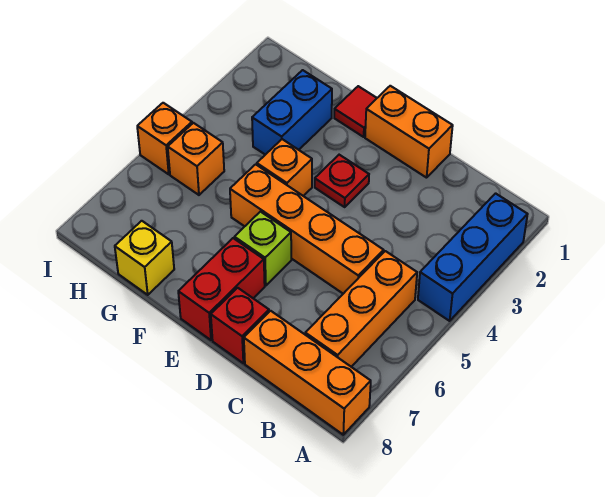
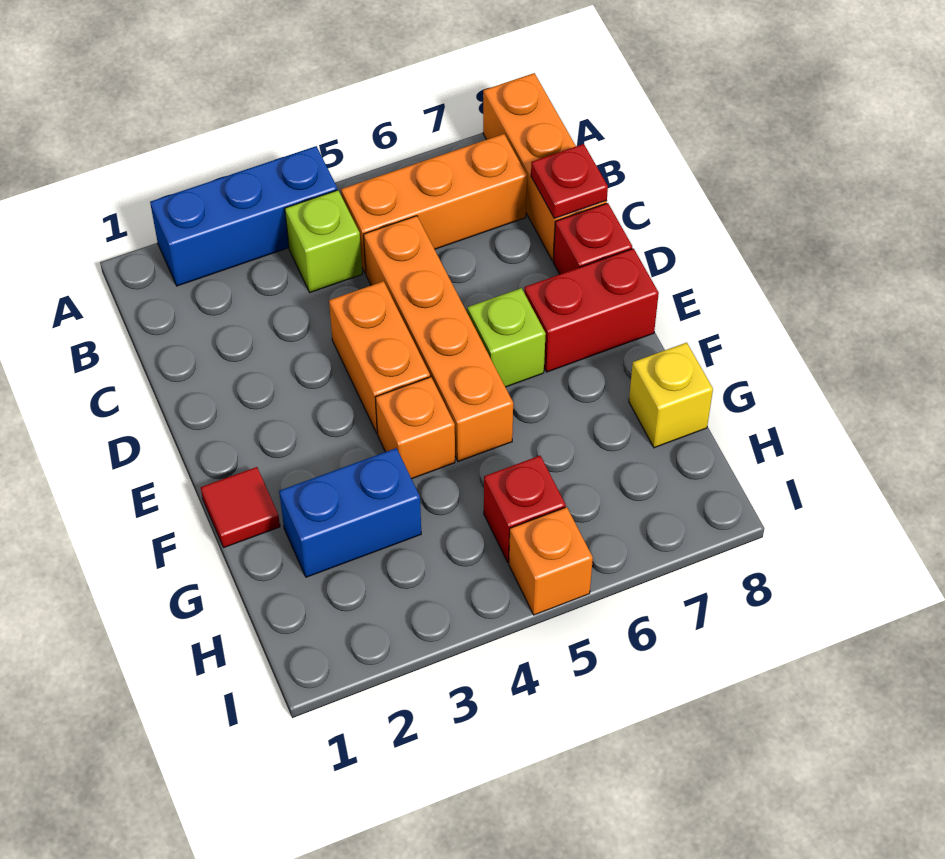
none -> lime brick B4 level 1
orange brick D1:E1 level 1 -> orange brick D4:E4 level 1
red plate E3 level 1 -> red plate C8 level 2
orange brick H5 level 1 -> red brick H5 level 1

